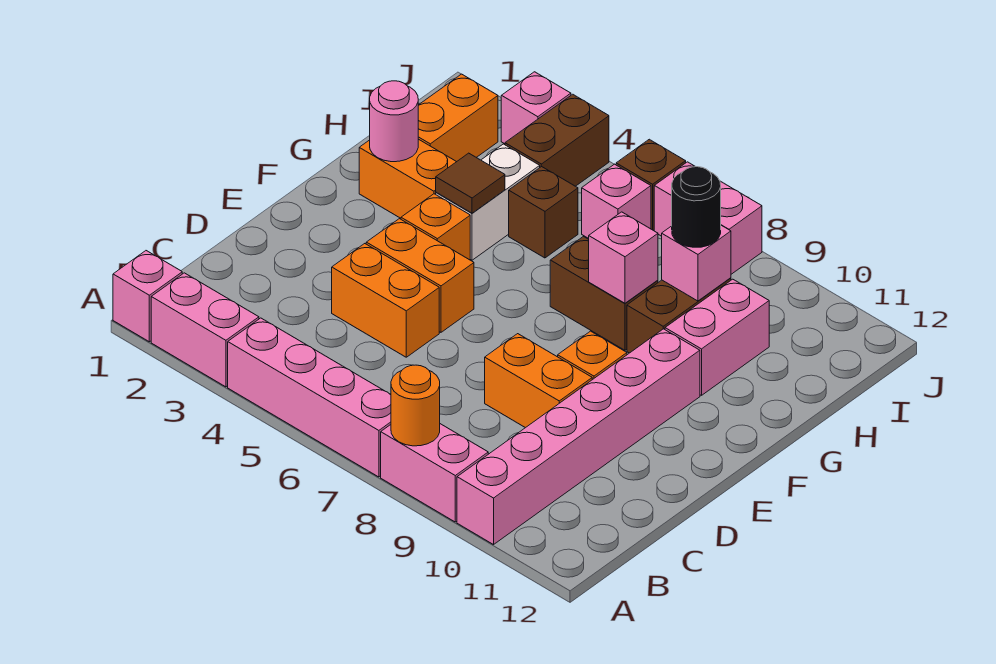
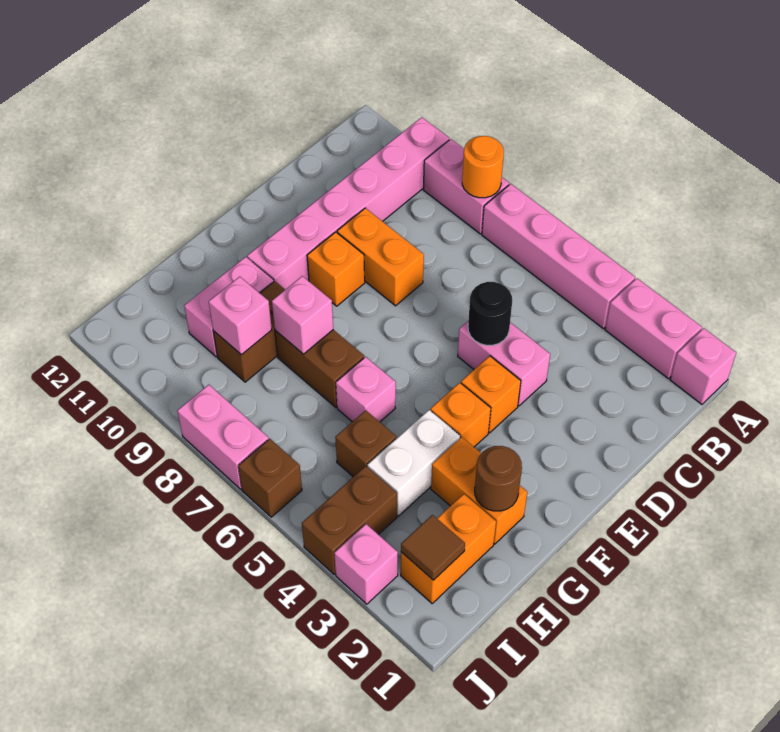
orange brick D4:D5 level 1 -> pink brick D4:D5 level 1
orange brick E4:E5 level 1 -> orange brick E4 level 1
pink round brick G2 level 2 -> brown round brick G2 level 2
brown tile G4 level 2 -> brown tile I2 level 2
black round brick H9 level 3 -> black round brick D5 level 2
pink brick I6 level 1 -> pink brick G6 level 1

